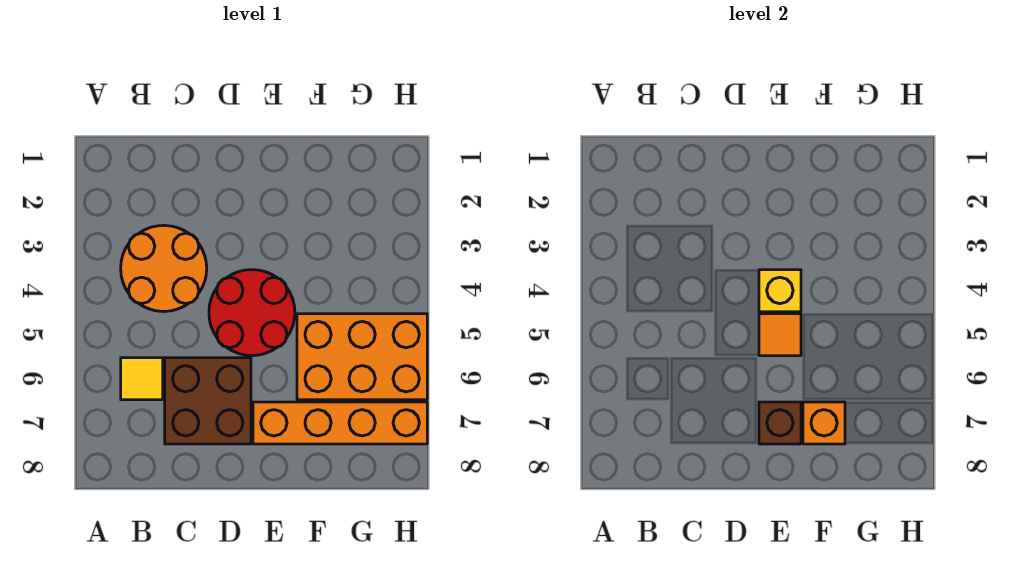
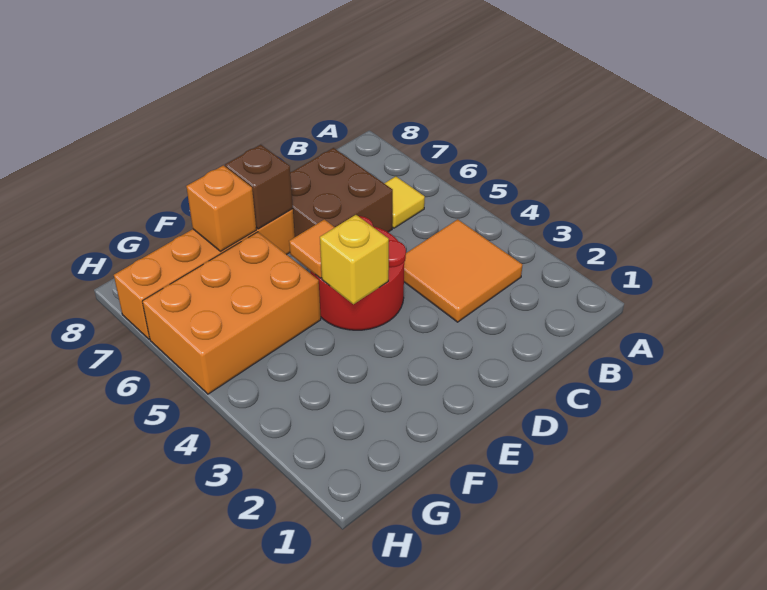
orange round brick B3:C4 level 1 -> orange tile B3:C4 level 1

